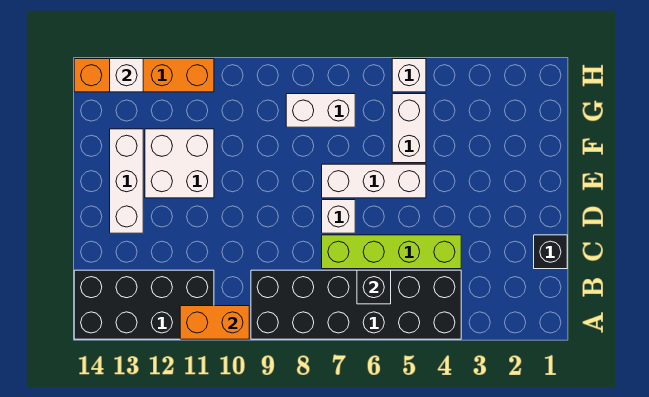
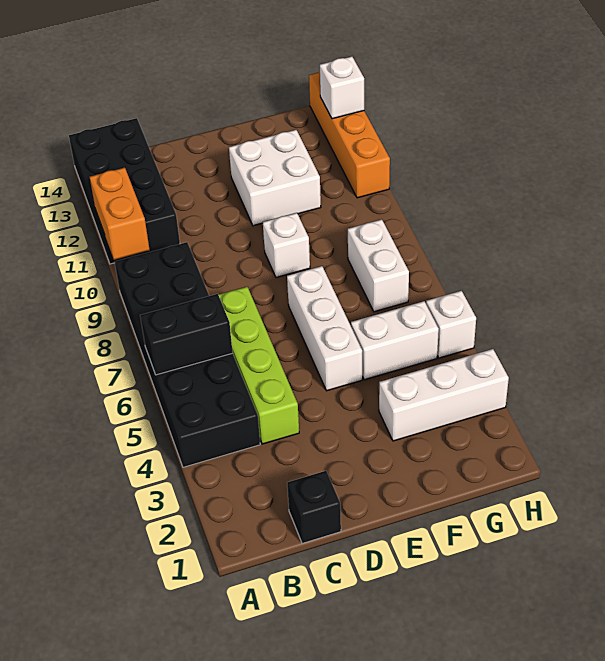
black brick B6 level 2 -> black brick A6:B6 level 2
white brick D7 level 1 -> white brick E9 level 1
white brick D13:F13 level 1 -> white brick F3:H3 level 1

